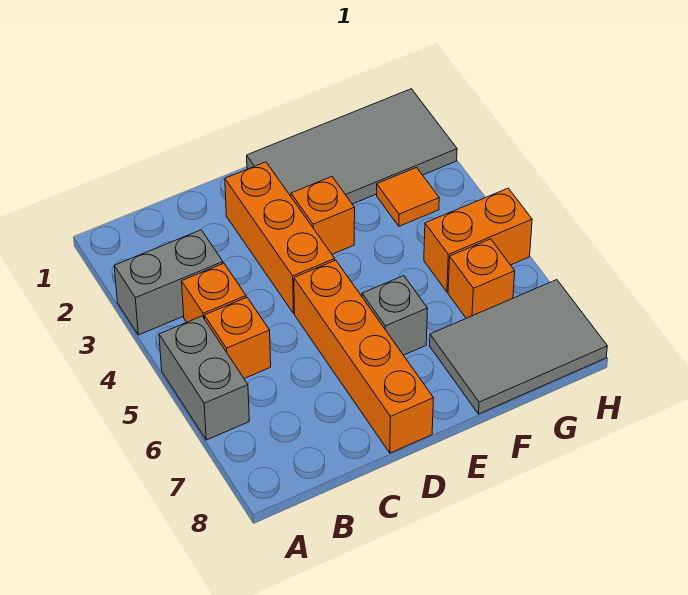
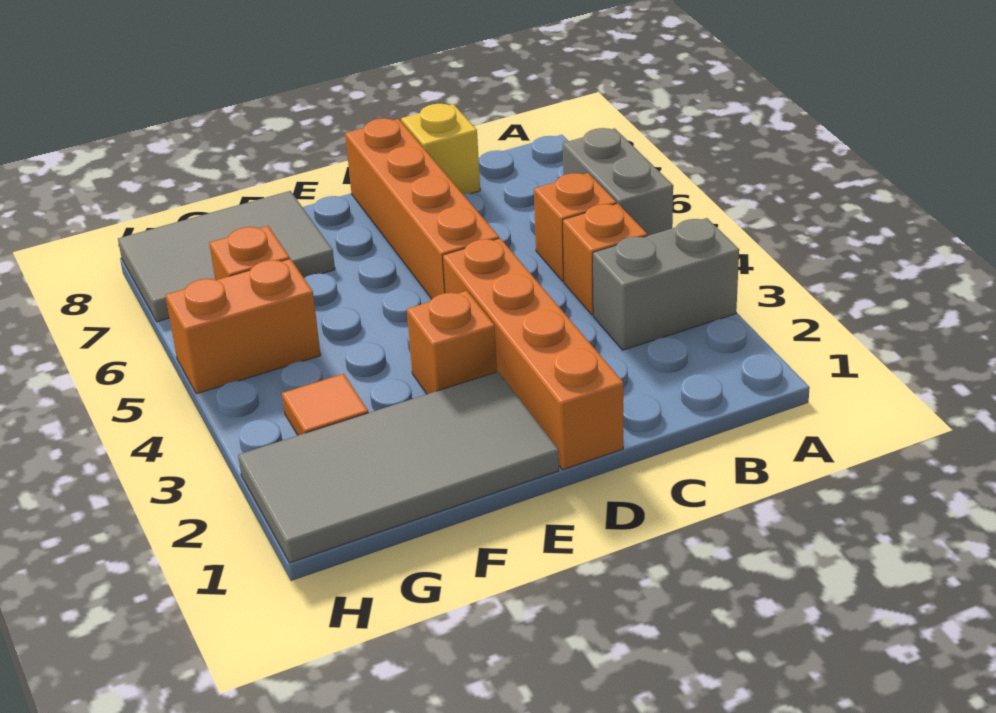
none -> yellow brick C8 level 1
orange brick D2:D4 level 1 -> orange brick D1:D4 level 1
grey brick E6 level 1 -> none

